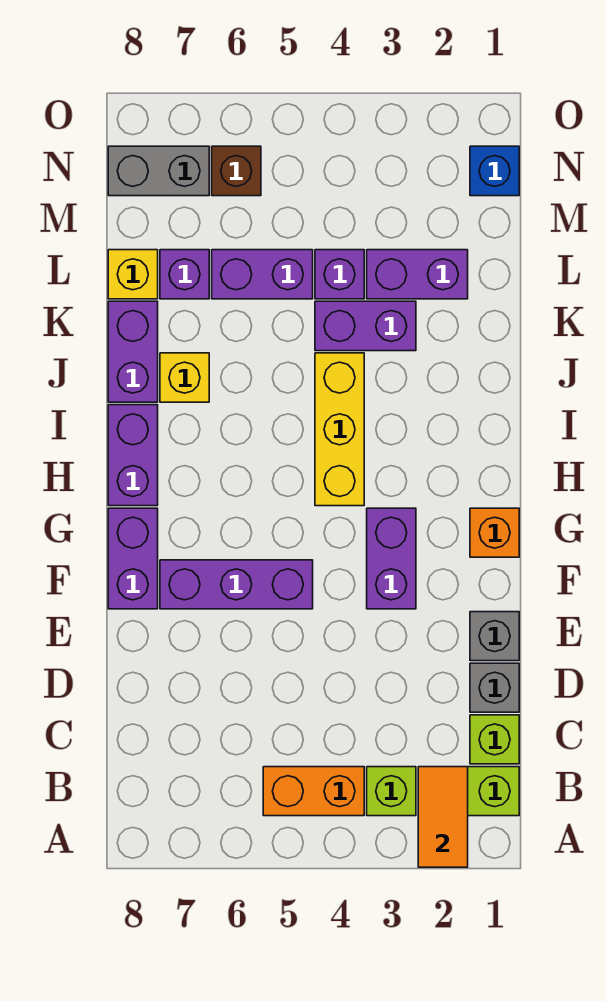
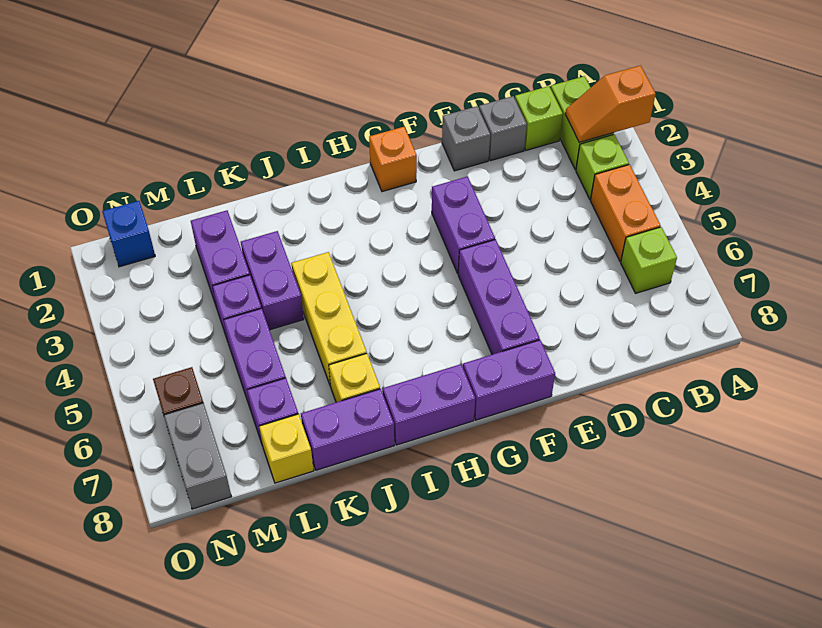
orange tile A2:B2 level 2 -> orange slope A2:B2 level 2 top A
none -> lime brick B6 level 1
purple brick F3:G3 level 1 -> purple brick F3:F4 level 1
yellow brick H4:J4 level 1 -> yellow brick J4:J6 level 1

